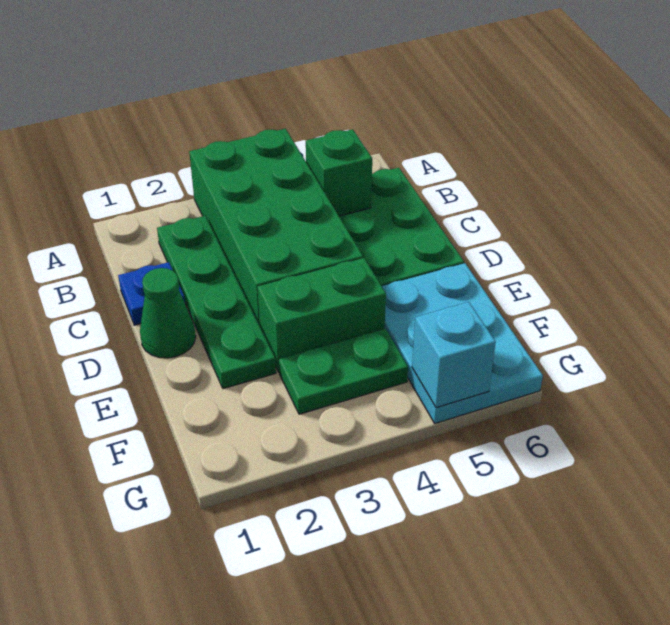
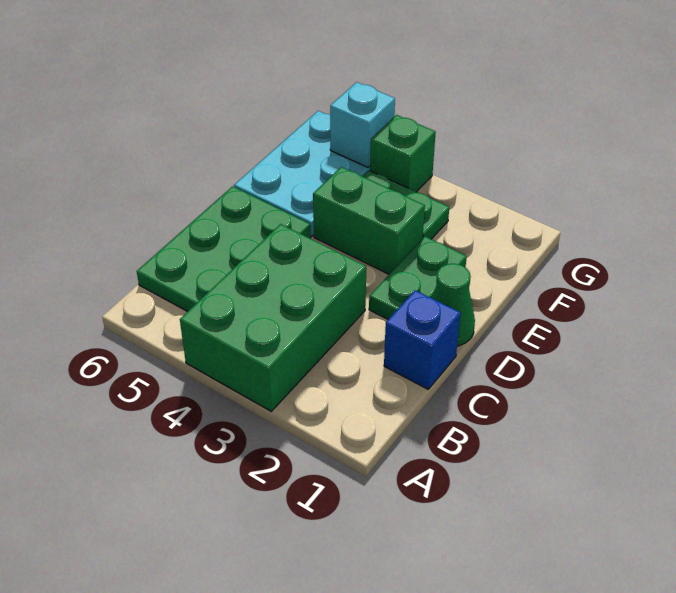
green brick A3:D4 level 1 -> green brick A3:C4 level 1
green plate B2:E2 level 1 -> green plate D2:E2 level 1
green brick B5 level 2 -> green brick G4 level 1
blue plate C1 level 1 -> blue brick C1 level 1

